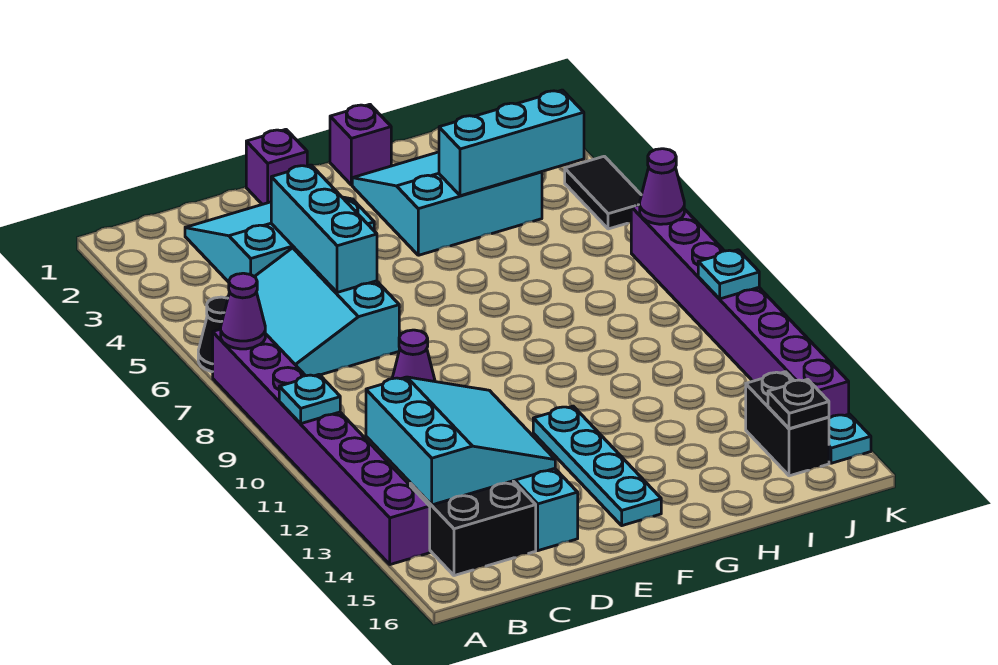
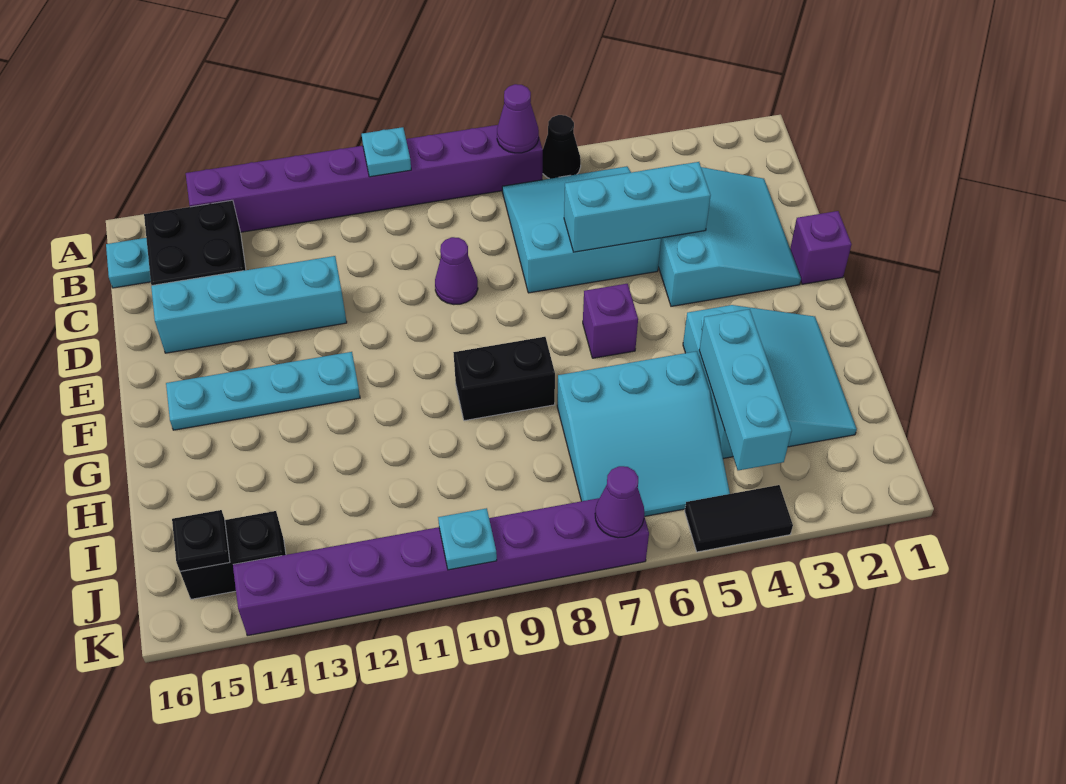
cyan slope B12:D14 level 2 top B -> cyan slope H5:J7 level 1 top H
purple brick G1 level 1 -> purple brick F6 level 1
none -> black brick G8:G9 level 1
cyan plate K15 level 1 -> cyan plate B16 level 1

